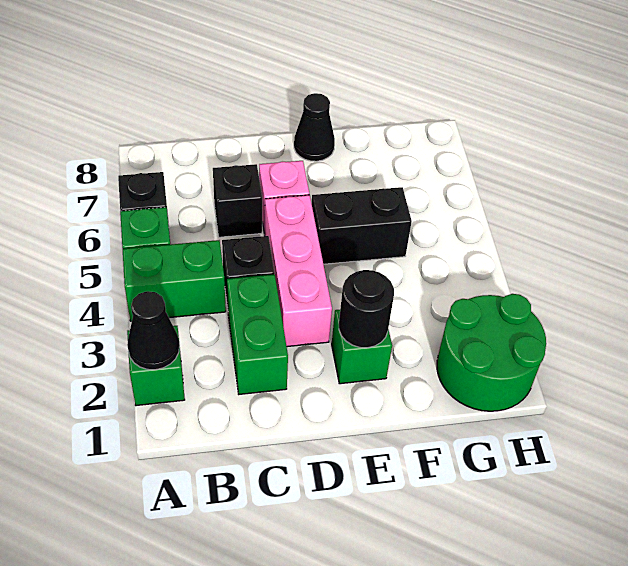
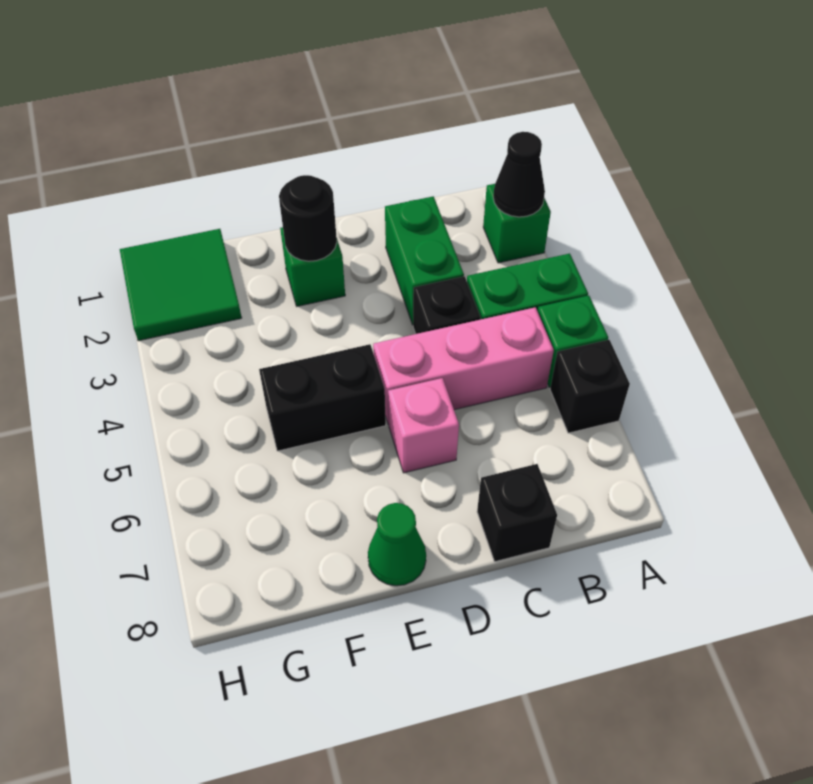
black brick C6 level 1 -> black brick C8 level 1
pink brick D3:D5 level 1 -> pink brick B5:D5 level 1
black cone E8 level 1 -> green cone E8 level 1
green round brick G1:H2 level 1 -> green tile G1:H2 level 1

